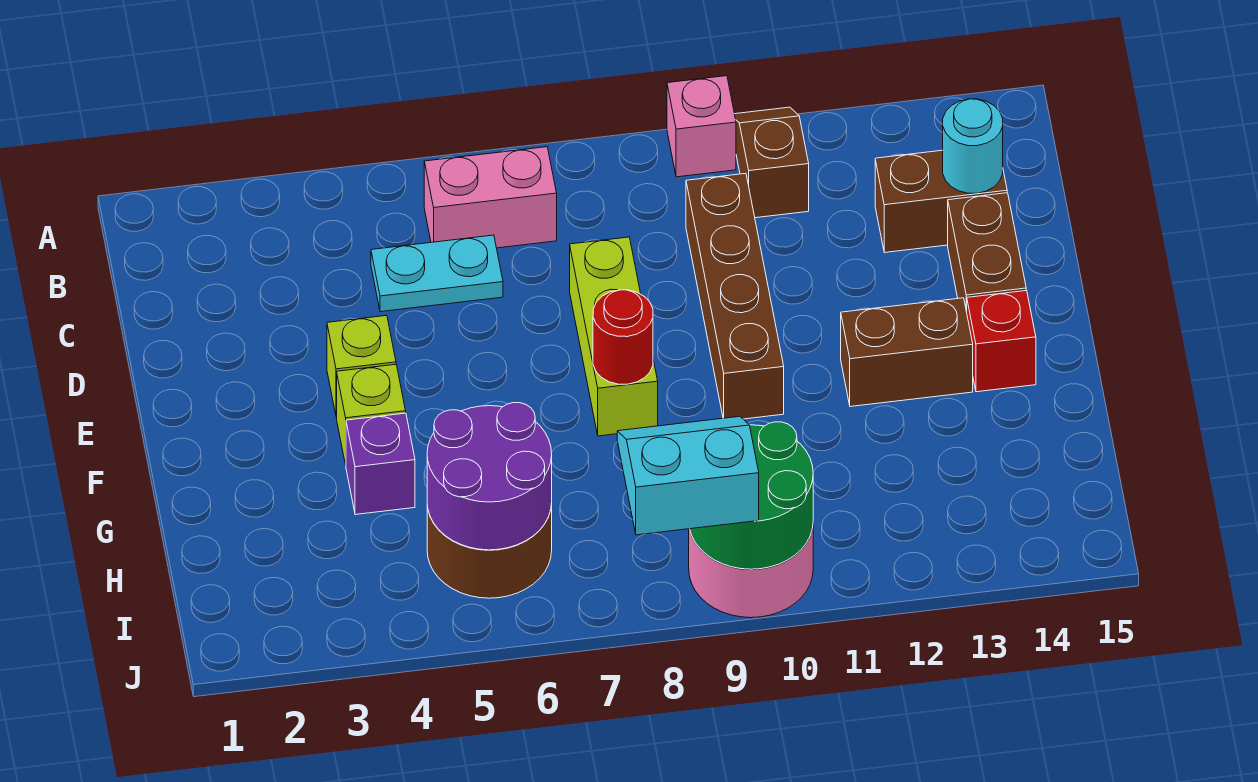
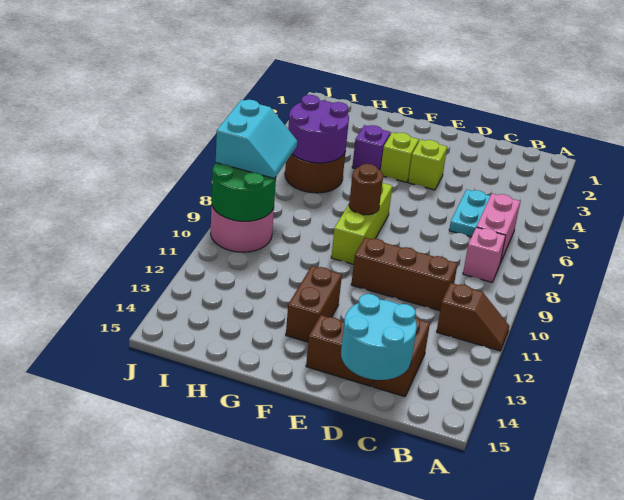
pink brick A10 level 1 -> pink brick B8 level 1
brown brick C10:F10 level 1 -> brown brick C10:E10 level 1
cyan round brick C14 level 2 -> cyan round brick C14:D15 level 2
lime brick D8:F8 level 1 -> lime brick F7:F9 level 1
red round brick F8 level 2 -> brown round brick F8 level 2
red brick F14 level 1 -> none

